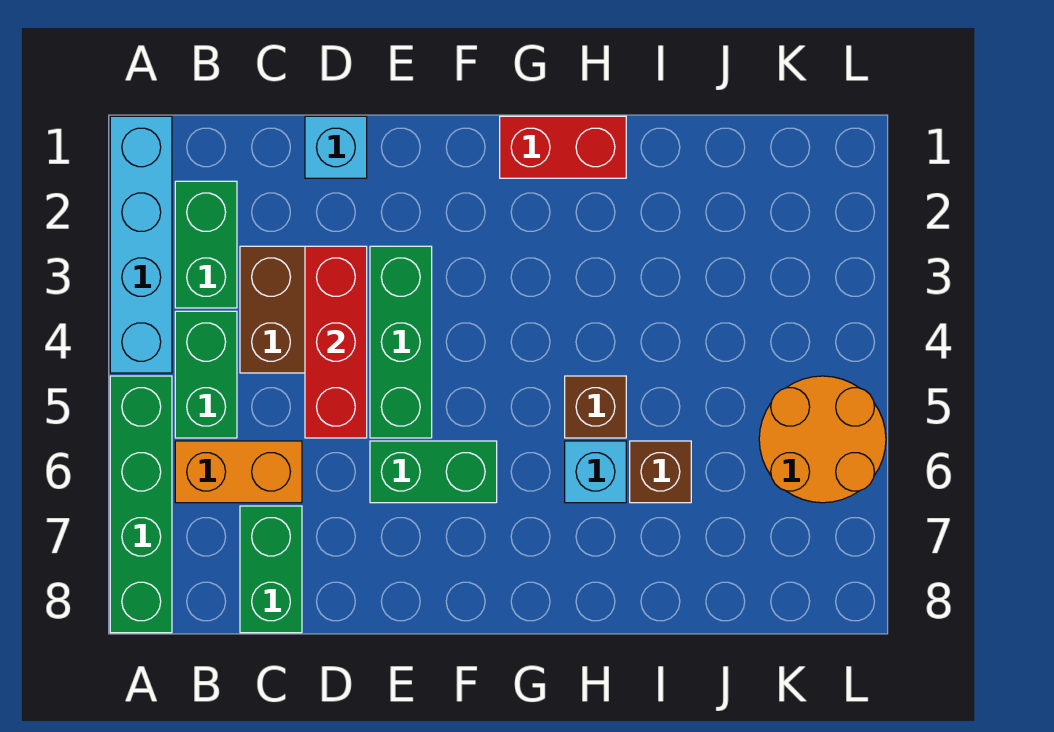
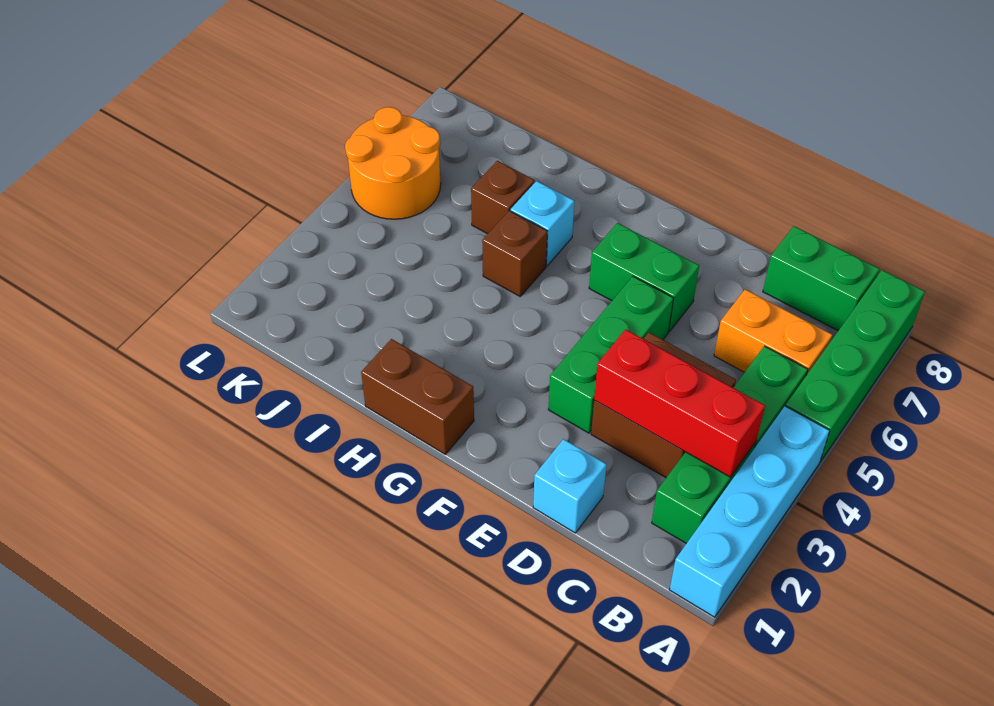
green brick C7:C8 level 1 -> green brick B8:C8 level 1
red brick D3:D5 level 2 -> red brick B3:D3 level 2
red brick G1:H1 level 1 -> brown brick G1:H1 level 1

